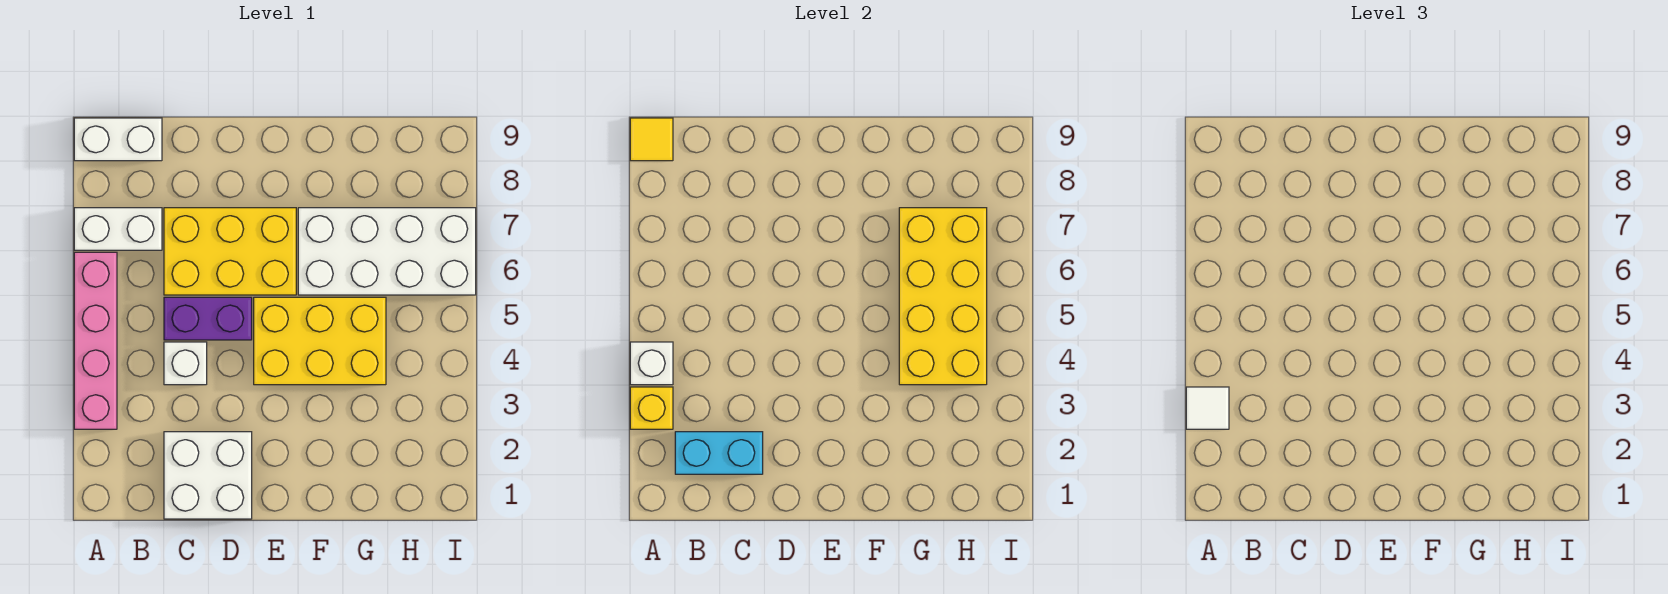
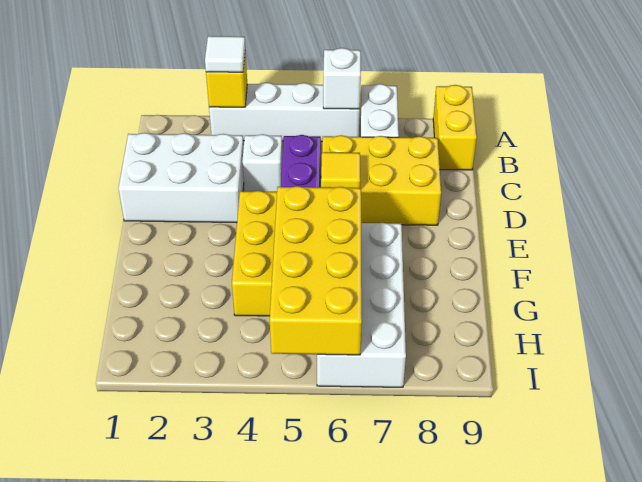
pink brick A3:A6 level 1 -> white brick A3:A6 level 1
white brick A4 level 2 -> white brick A6 level 2
white brick A9:B9 level 1 -> yellow brick A9:B9 level 1
yellow tile A9 level 2 -> yellow tile D6 level 2
cyan brick B2:C2 level 2 -> none
white brick C1:D2 level 1 -> white brick C1:D3 level 1
yellow brick C6:E7 level 1 -> yellow brick C6:D8 level 1
yellow brick G4:H7 level 2 -> yellow brick F5:I6 level 2

